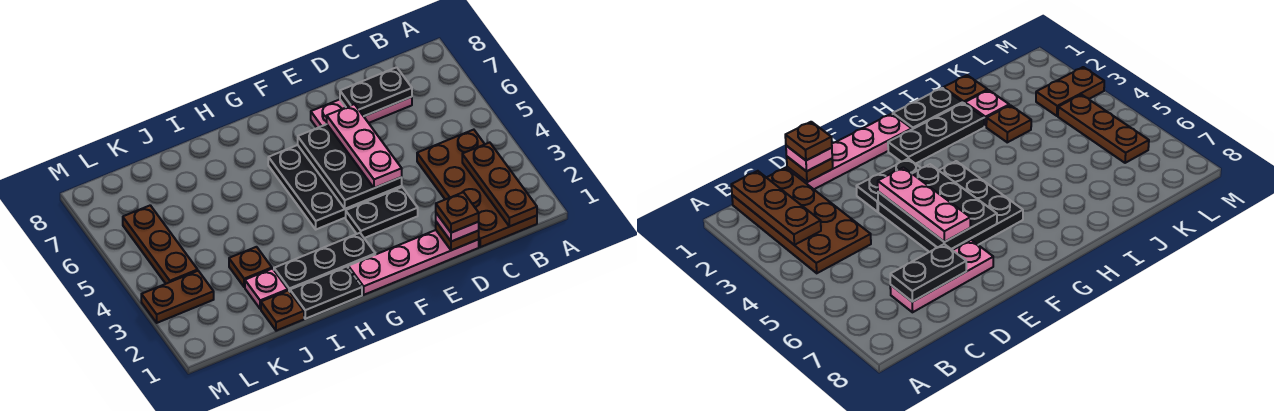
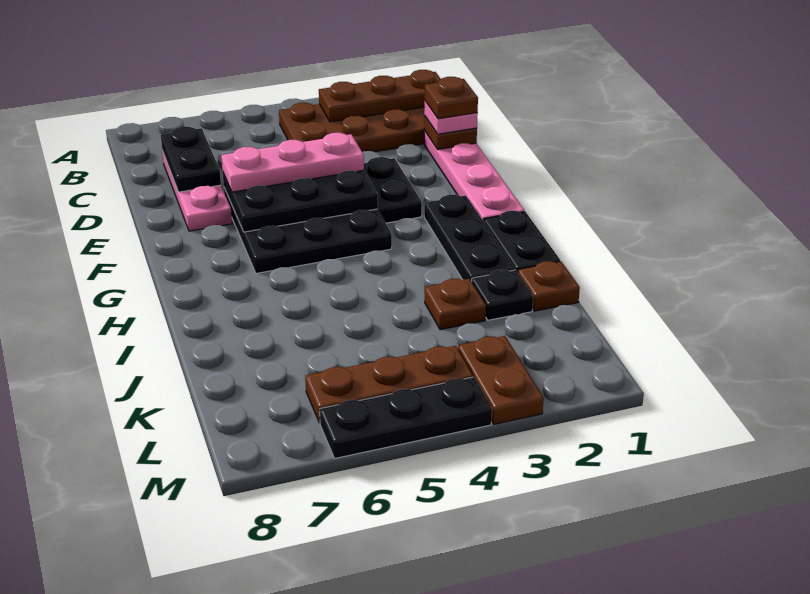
pink plate J2 level 1 -> black plate J2 level 1
none -> black plate M4:M6 level 1

